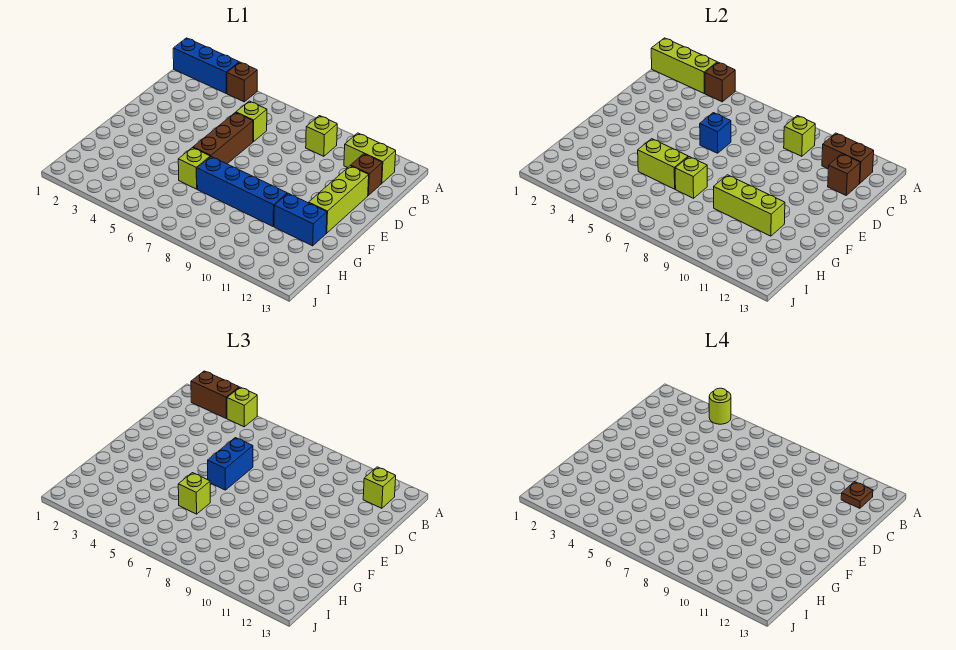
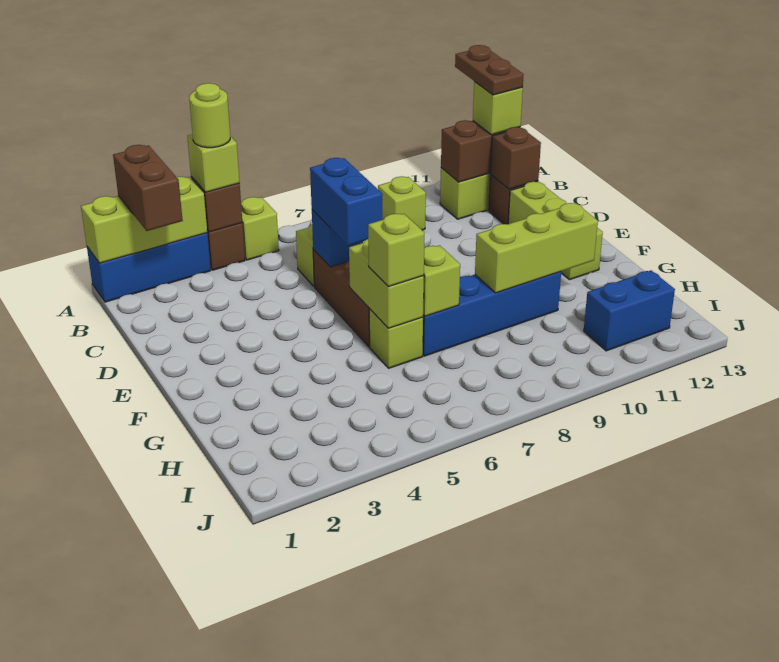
brown brick A2:A3 level 3 -> brown brick A2:B2 level 3
lime brick B9 level 2 -> lime brick A5 level 1
brown plate B12 level 4 -> brown plate A12:B12 level 4
lime brick G5:G6 level 2 -> lime brick F6:G6 level 2
blue brick G11:G12 level 1 -> blue brick I11:I12 level 1

